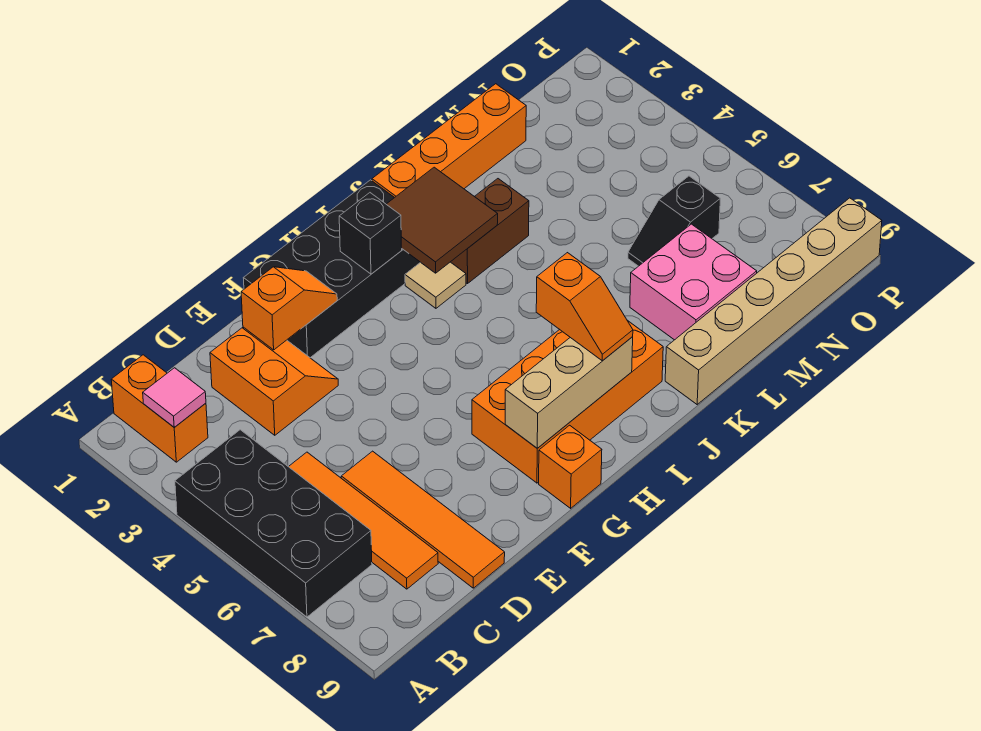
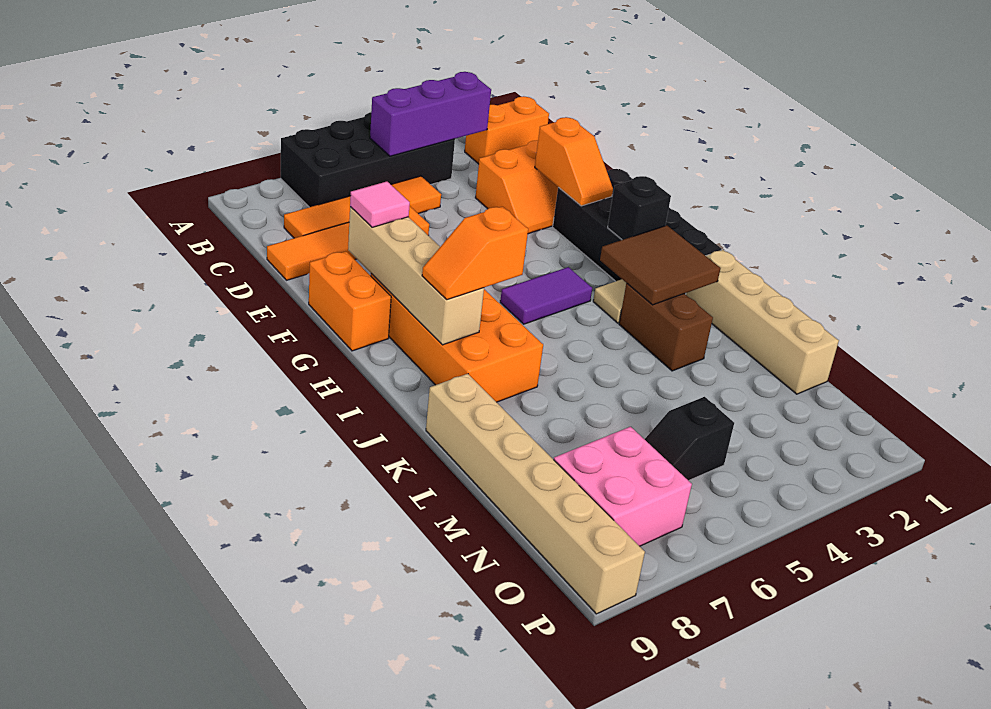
pink tile B2 level 2 -> pink tile F8 level 3
none -> purple brick B3:B5 level 2
tan brick G8:I8 level 2 -> tan brick F8:I8 level 2
orange brick G9 level 1 -> orange brick F9:G9 level 1
none -> purple tile H4:H5 level 1
orange brick J1:M1 level 1 -> tan brick J1:M1 level 1
pink brick L7:M8 level 1 -> pink brick N7:O8 level 1
black slope M6:N6 level 1 top N -> black slope N5:N6 level 1 top 5

